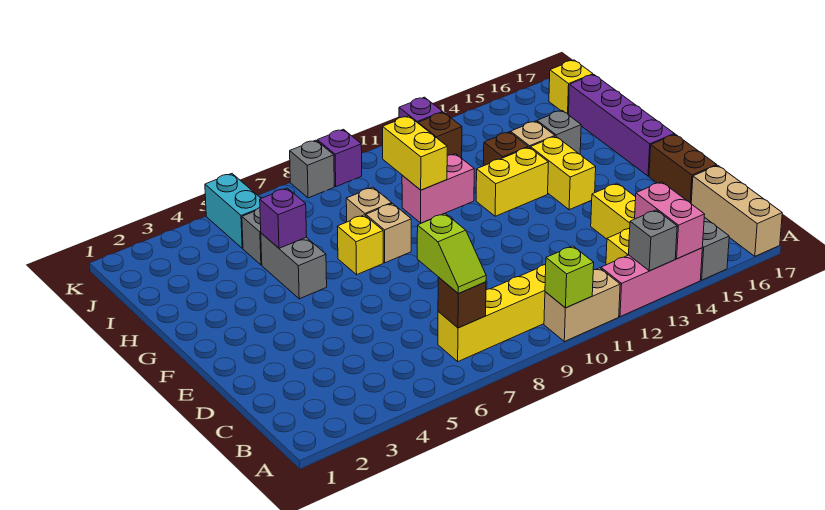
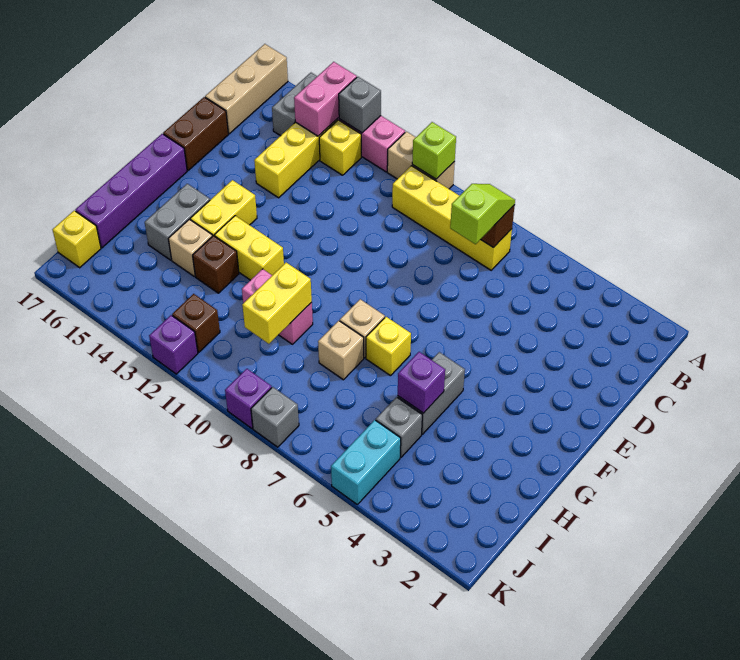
grey brick H15 level 1 -> grey brick G15:H15 level 1

